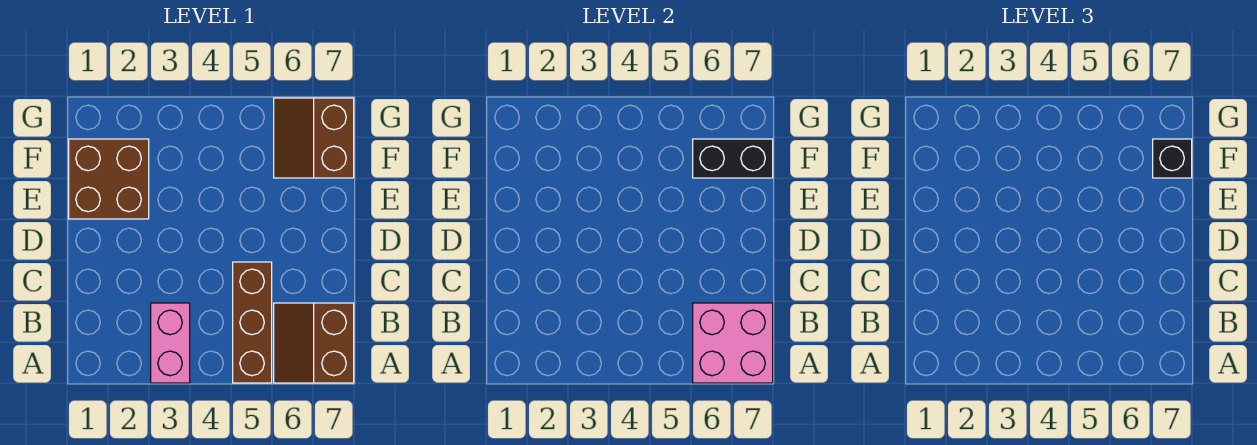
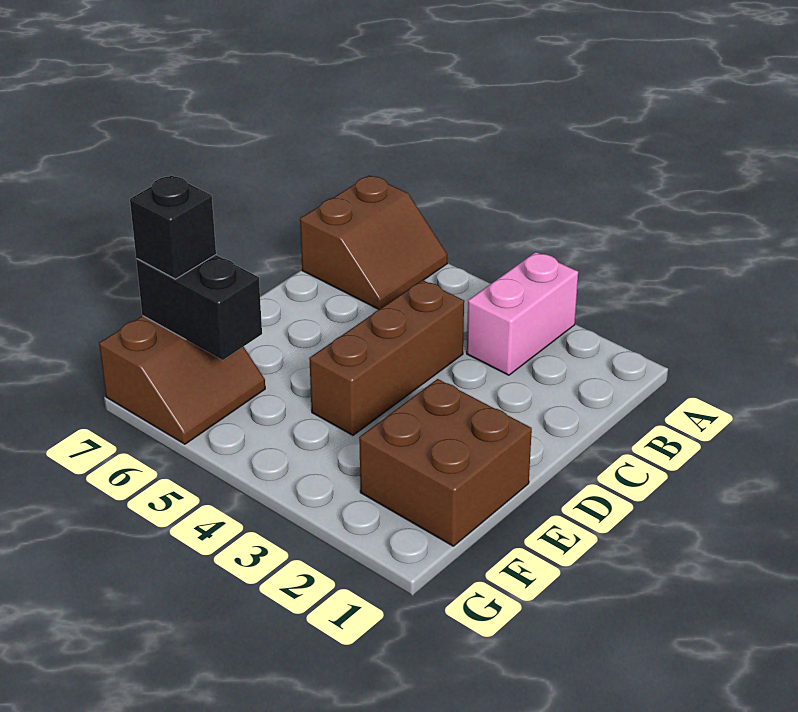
brown brick A5:C5 level 1 -> brown brick C4:E4 level 1
pink brick A6:B7 level 2 -> none

